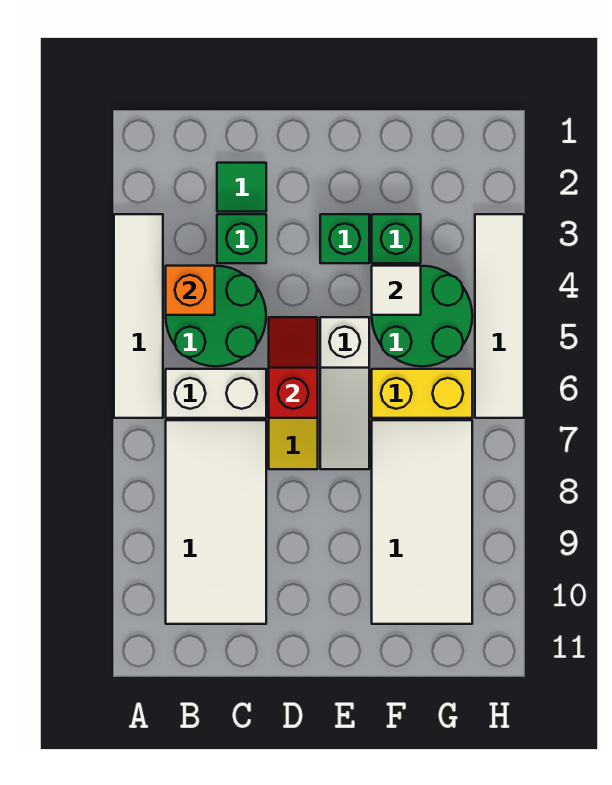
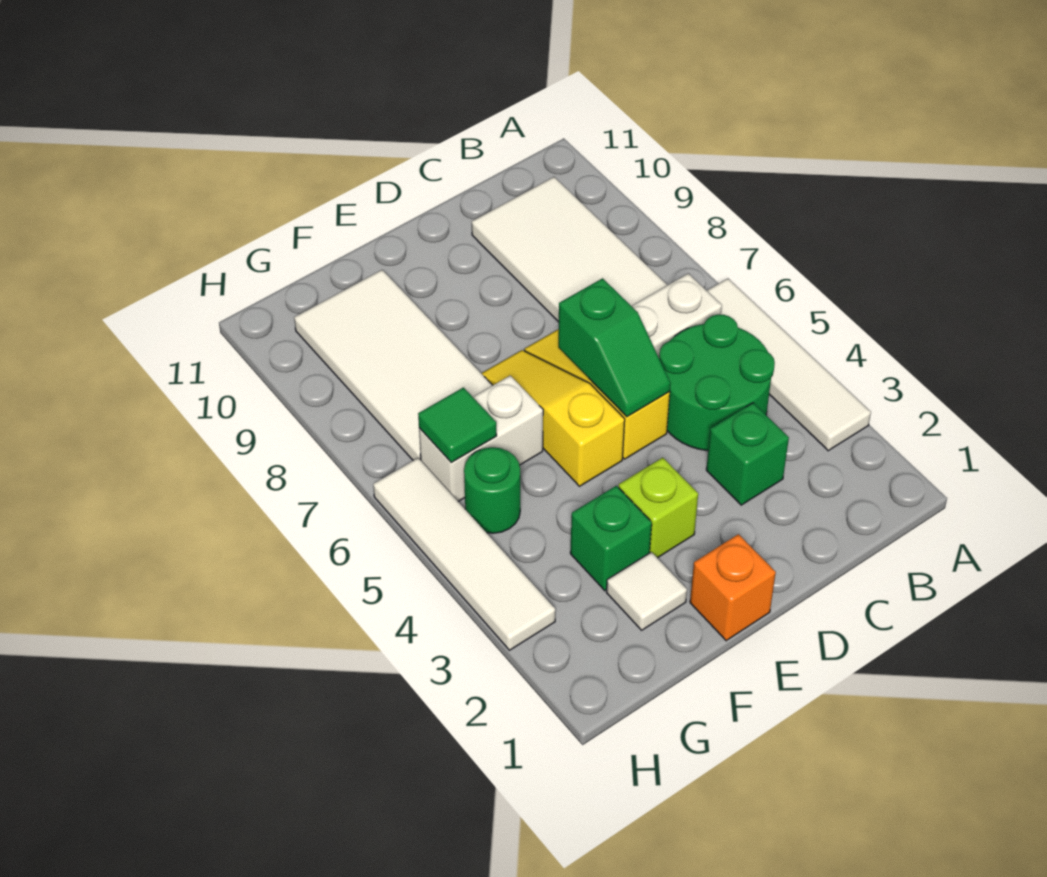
orange brick B4 level 2 -> orange brick E1 level 1
green tile C2 level 1 -> green tile G6 level 2
red slope D5:D6 level 2 top 6 -> green slope D5:D6 level 2 top 6
green brick E3 level 1 -> lime brick E3 level 1
white slope E5:E7 level 1 top 5 -> yellow slope E5:E7 level 1 top 5
green round brick F4:G5 level 1 -> green round brick G5 level 1
white tile F4 level 2 -> white tile F2 level 1
yellow brick F6:G6 level 1 -> white brick F6:G6 level 1

